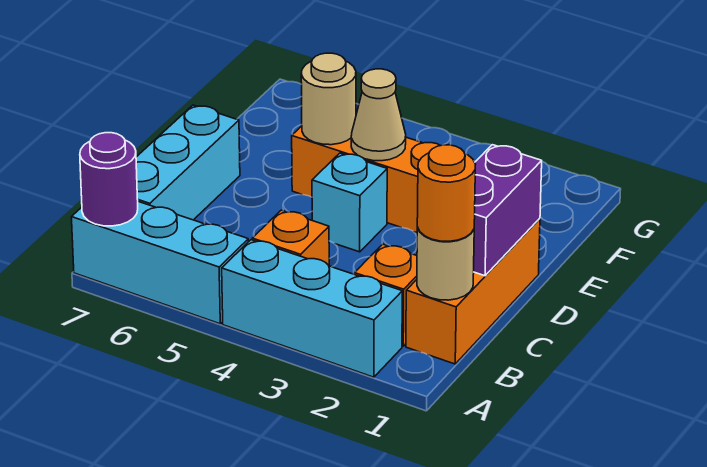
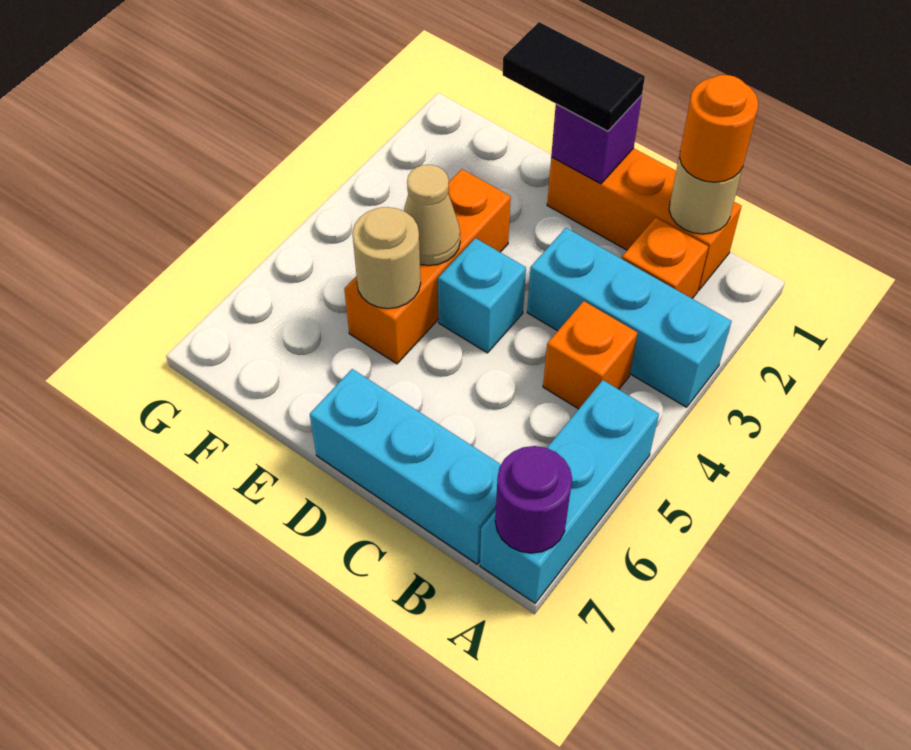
cyan brick A2:A4 level 1 -> cyan brick A3:C3 level 1
purple brick C1:D1 level 2 -> purple brick D1 level 2
none -> black tile D1:E1 level 3

